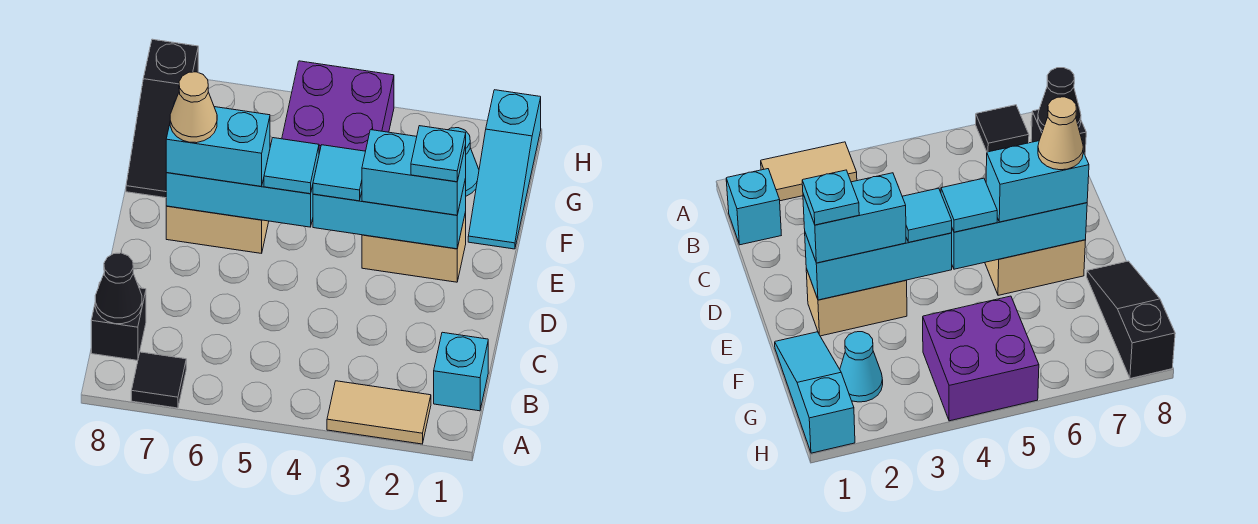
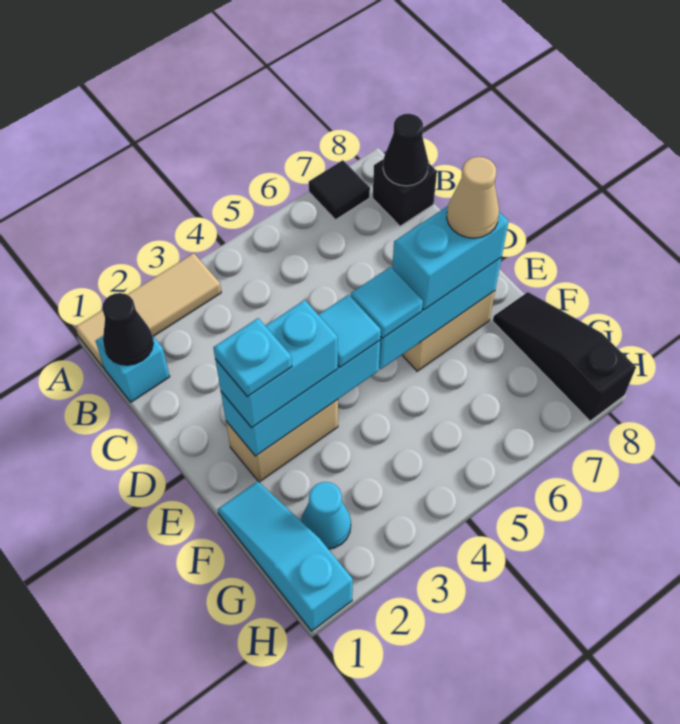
tan tile A2:A3 level 1 -> tan tile A1:A3 level 1
none -> black cone B1 level 2
purple brick G4:H5 level 1 -> none

